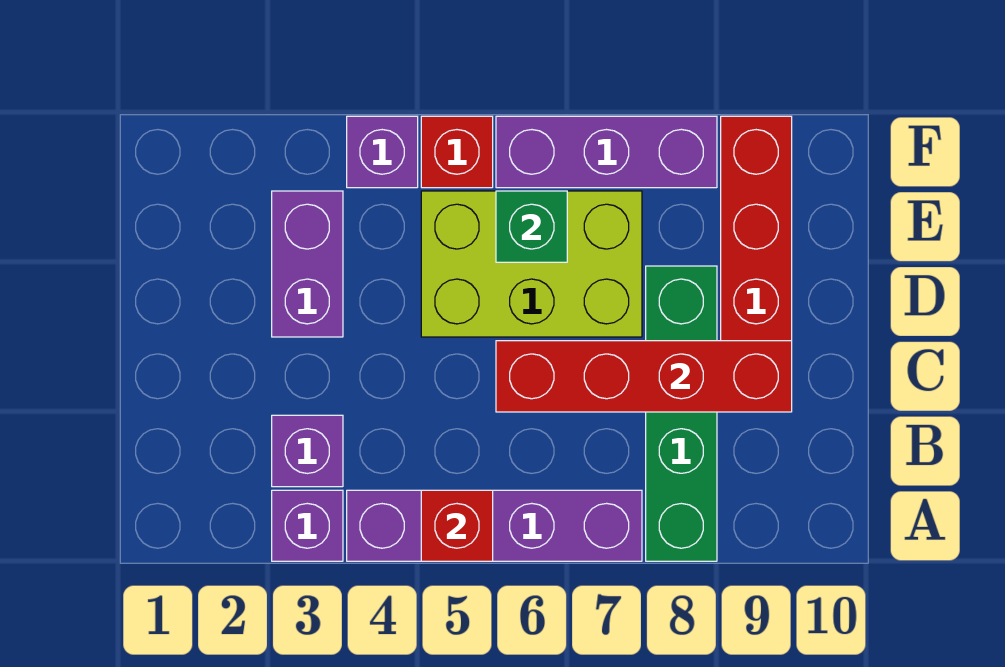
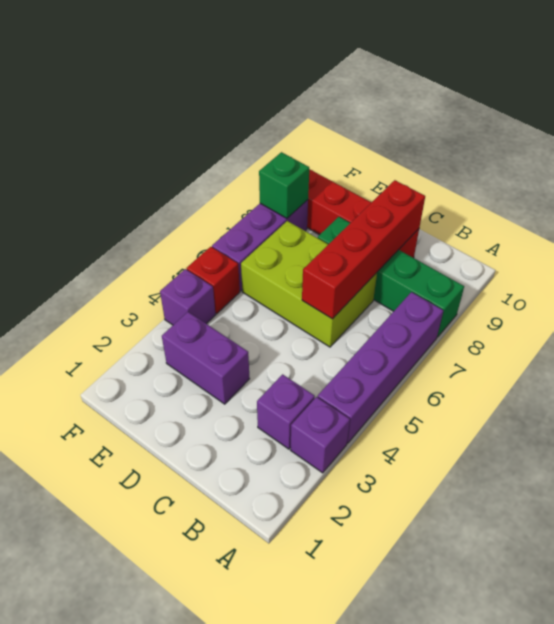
red brick A5 level 2 -> none
lime brick D5:E7 level 1 -> lime brick C6:E7 level 1
green brick E6 level 2 -> green brick F8 level 2

